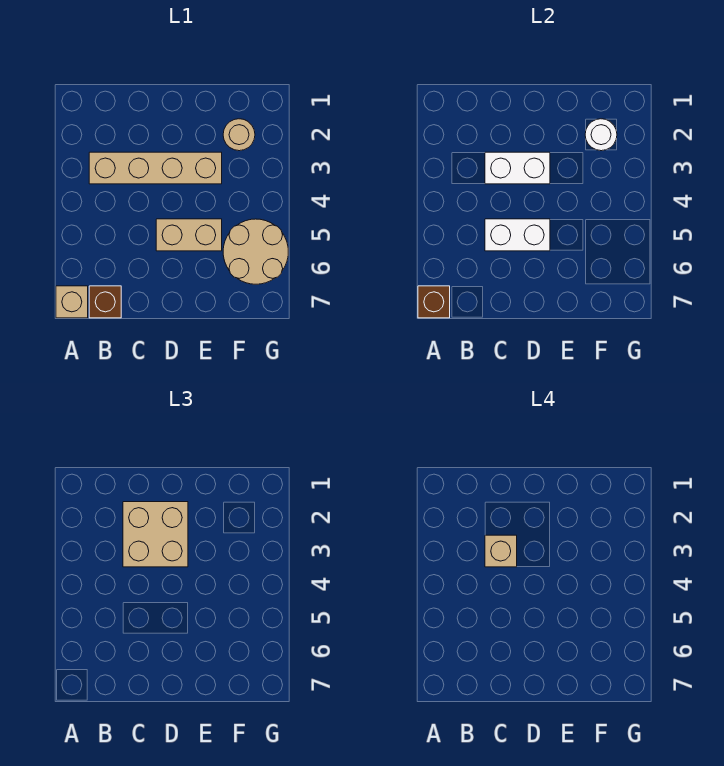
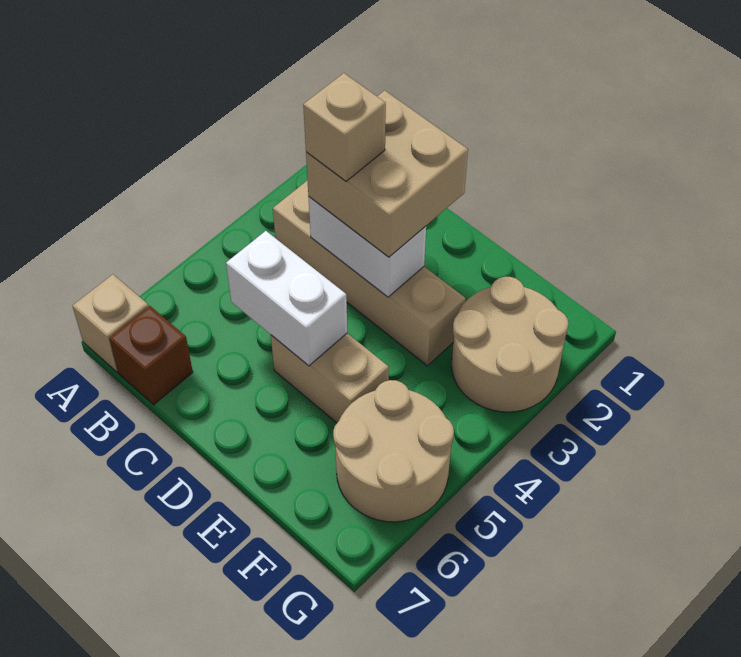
brown brick A7 level 2 -> none
tan round brick F2 level 1 -> tan round brick F2:G3 level 1
white round brick F2 level 2 -> none

